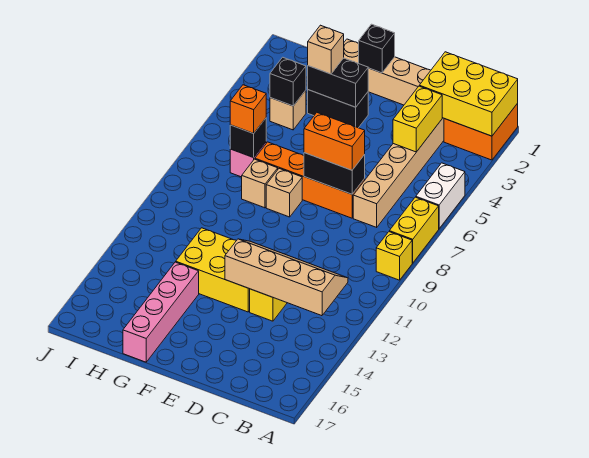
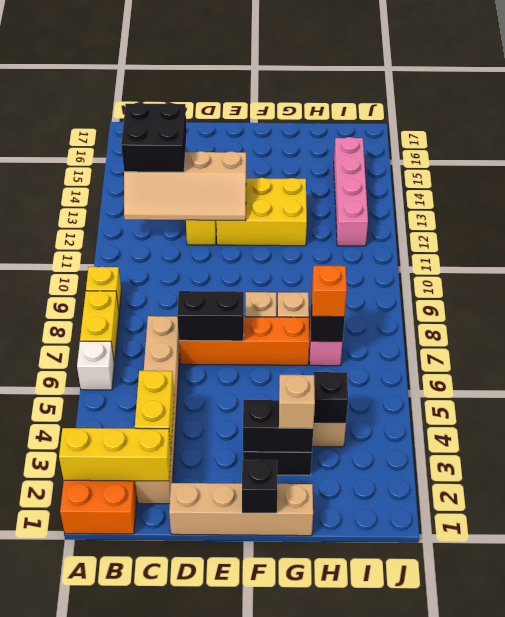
yellow brick A1:C2 level 2 -> yellow brick A2:C2 level 2
white brick A5:A6 level 1 -> white brick A6 level 1
none -> black brick B13:C14 level 3
orange brick D7:E7 level 3 -> none
pink brick G14:G17 level 1 -> pink brick I12:I15 level 1

